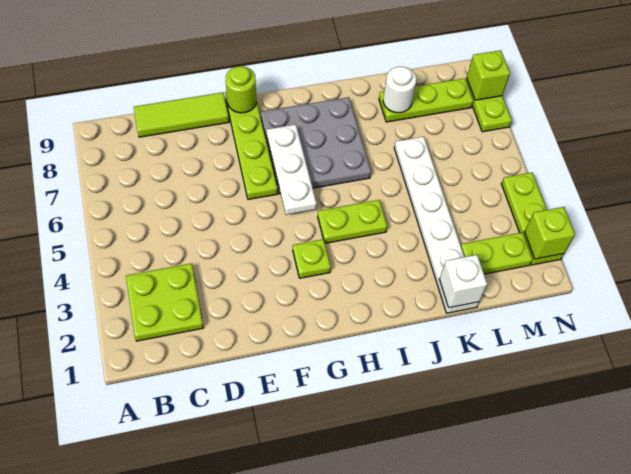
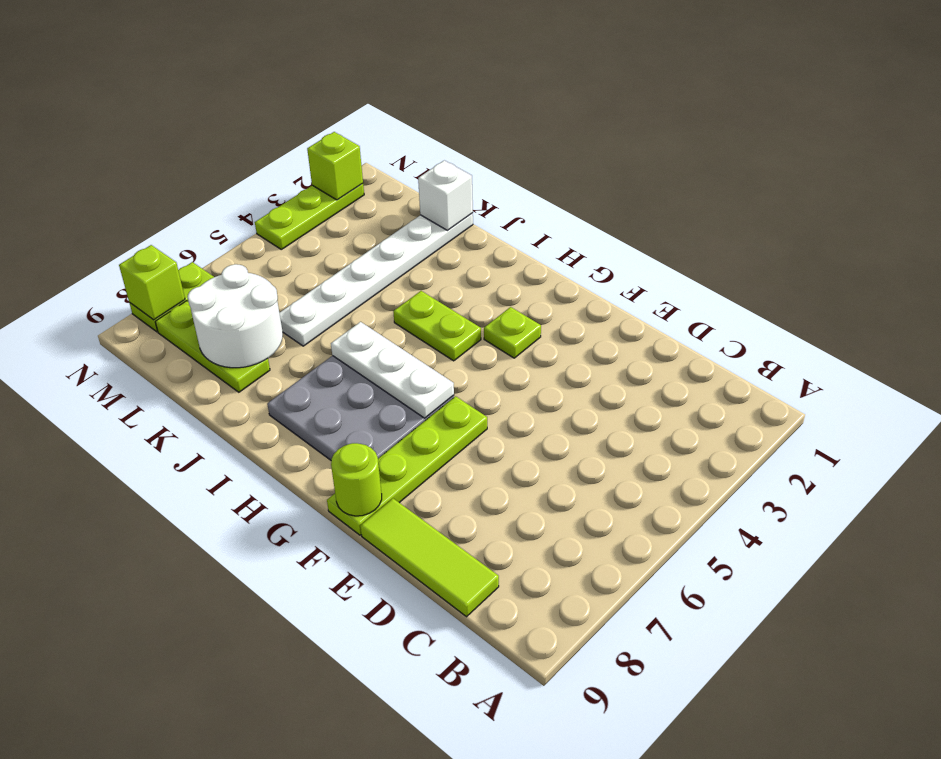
lime plate B2:C3 level 1 -> none
white plate G5:G7 level 2 -> white plate G6:I6 level 2
white round brick K8 level 2 -> white round brick K7:L8 level 2
lime plate L2:M2 level 1 -> none

